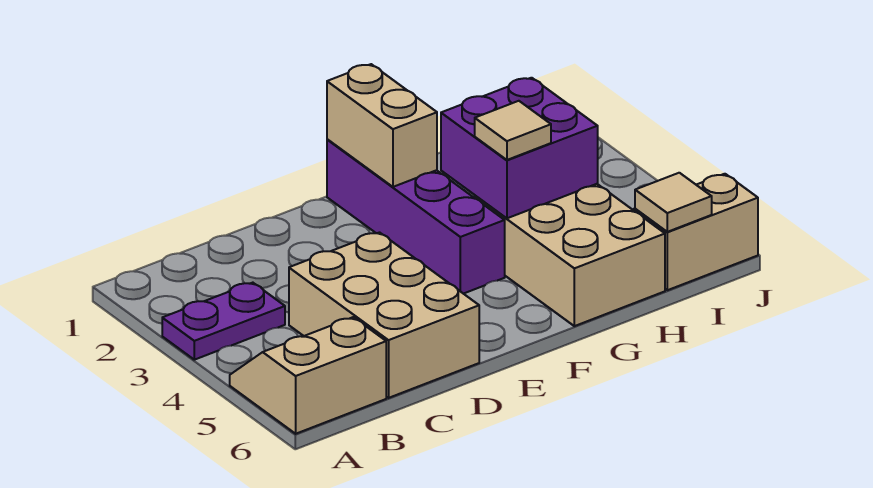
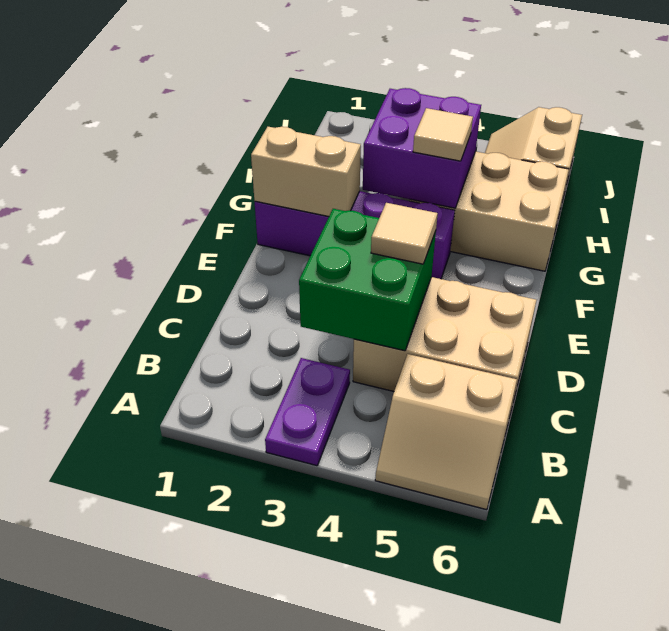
tan slope A5:B6 level 1 top 6 -> tan slope A5:B6 level 1 top B
none -> green brick C3:D4 level 2
tan tile I6 level 2 -> tan tile D4 level 3

